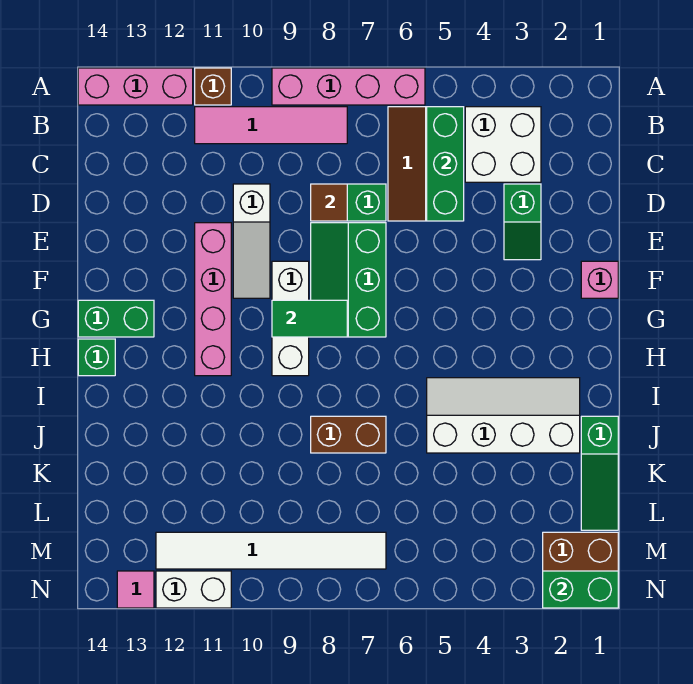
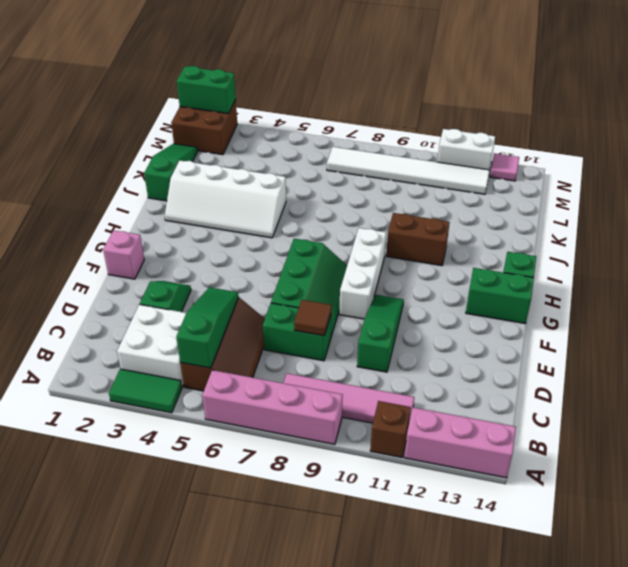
green brick B5:D5 level 2 -> green slope B5:D5 level 2 top B
white slope D10:F10 level 1 top D -> green slope D10:F10 level 1 top D
pink brick E11:H11 level 1 -> none
green tile G8:G9 level 2 -> green tile A3:A4 level 1
brown brick J7:J8 level 1 -> brown brick I10:I11 level 1

